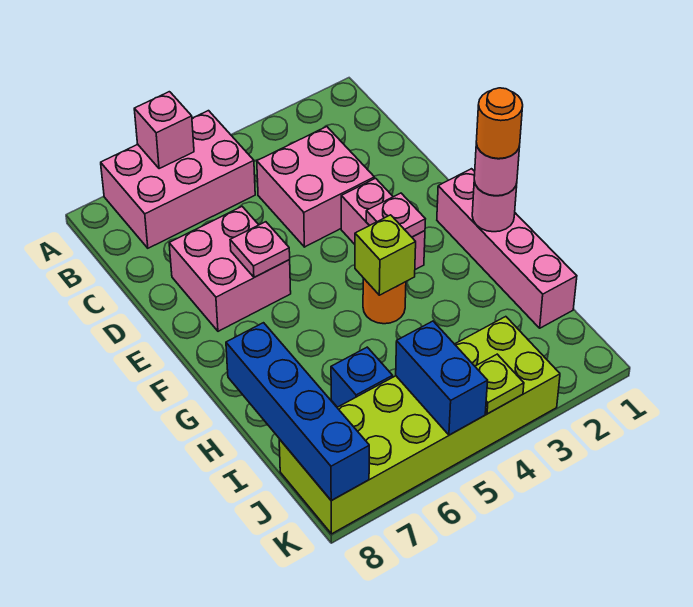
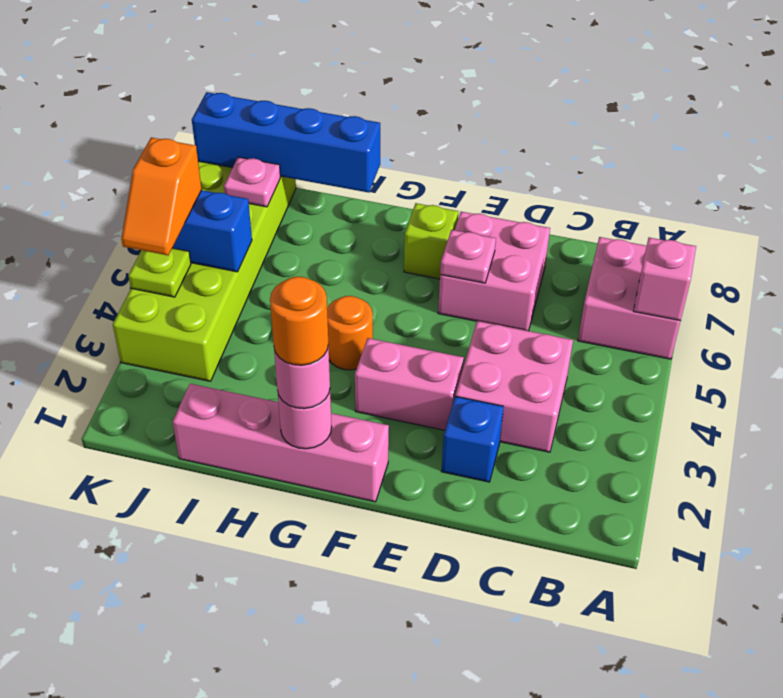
pink brick A5:B7 level 1 -> pink brick A6:B7 level 1
pink plate F3 level 2 -> pink plate J7 level 2
lime brick G4 level 2 -> lime brick F7 level 1
blue brick I6 level 1 -> blue brick D2 level 1
none -> orange slope K4:K5 level 3 top 5

